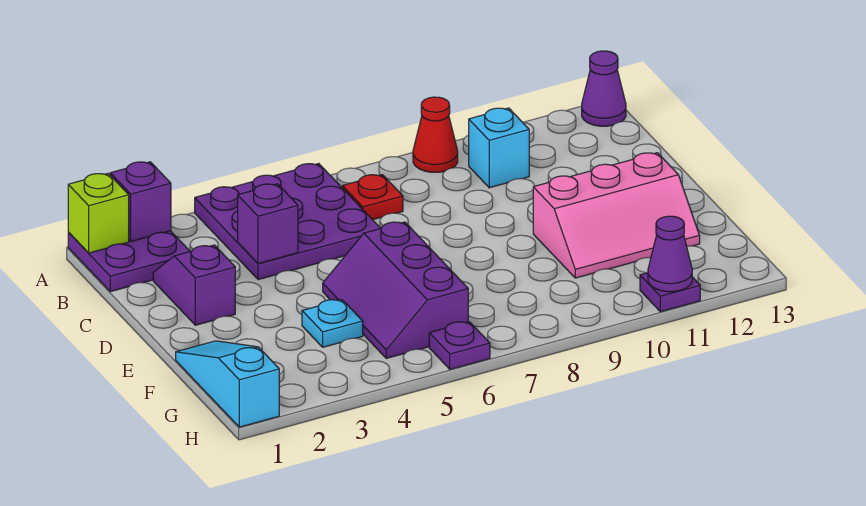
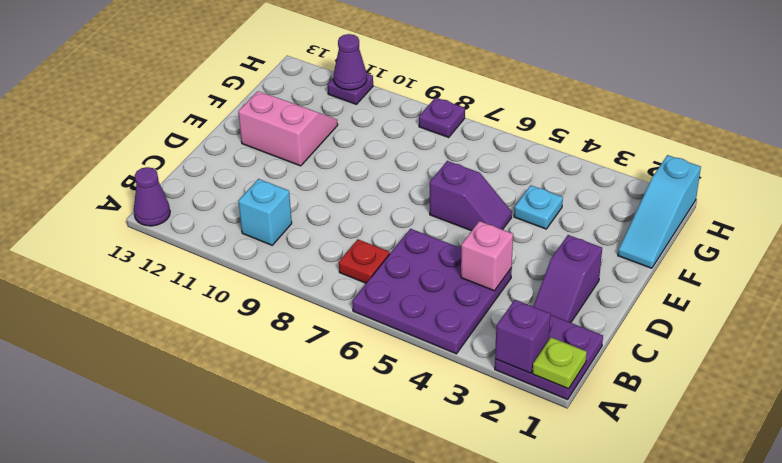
lime brick A1 level 2 -> lime plate A1 level 2
red cone A9 level 1 -> none
purple brick C4 level 2 -> pink brick C4 level 2
purple slope E5:G6 level 1 top 6 -> purple slope E5:E6 level 1 top 6
pink slope E10:F12 level 1 top E -> pink slope E11:F12 level 1 top E
purple plate H6 level 1 -> purple plate H8 level 1

